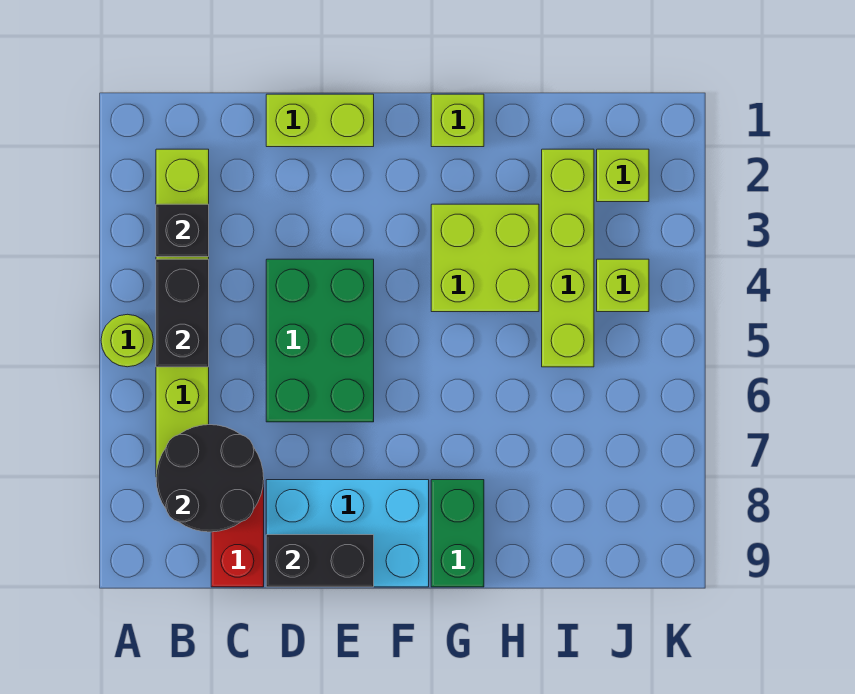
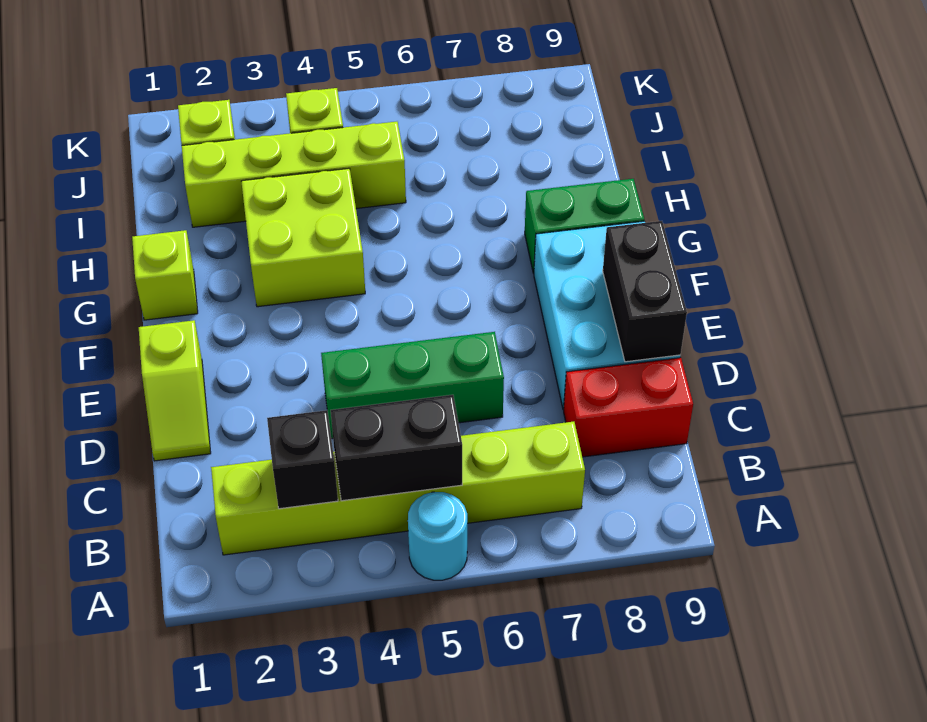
lime round brick A5 level 1 -> cyan round brick A5 level 1
black round brick B7:C8 level 2 -> none
lime brick D1:E1 level 1 -> lime slope D1:E1 level 1 top E
green brick D4:E6 level 1 -> green brick D4:D6 level 1

